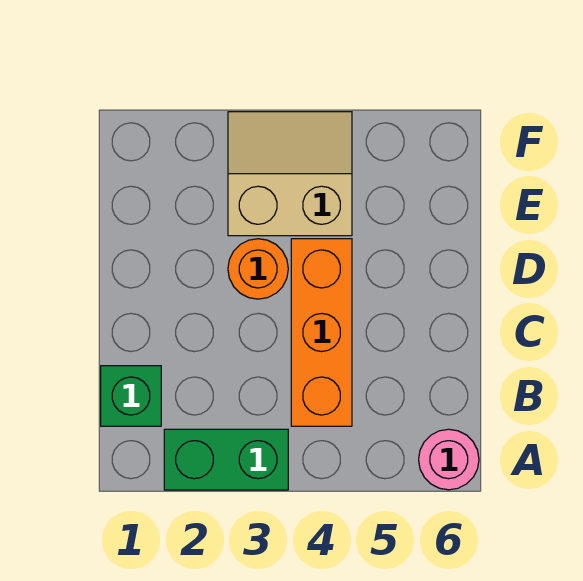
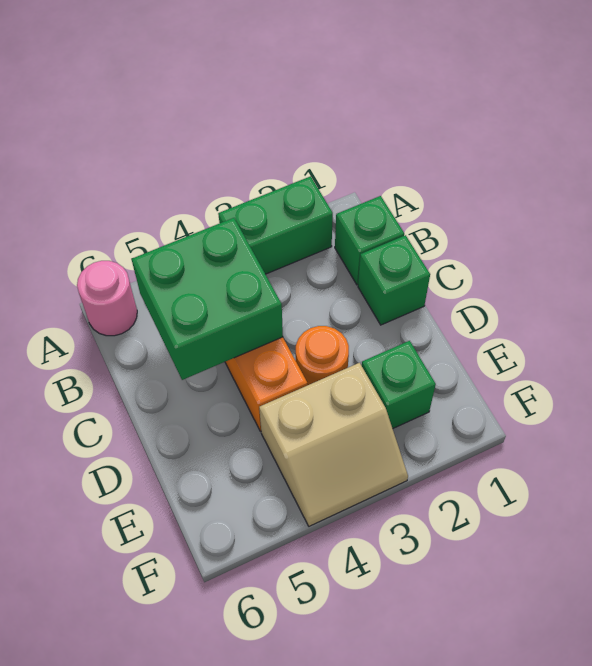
none -> green brick B4:C5 level 2
none -> green brick C1 level 1
none -> green brick E2 level 1

